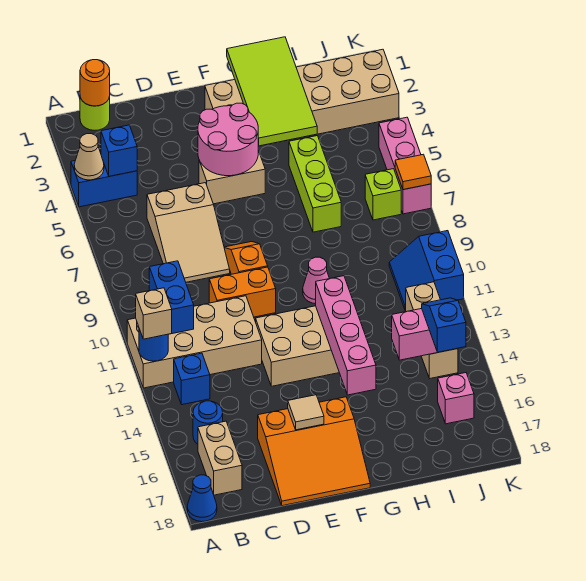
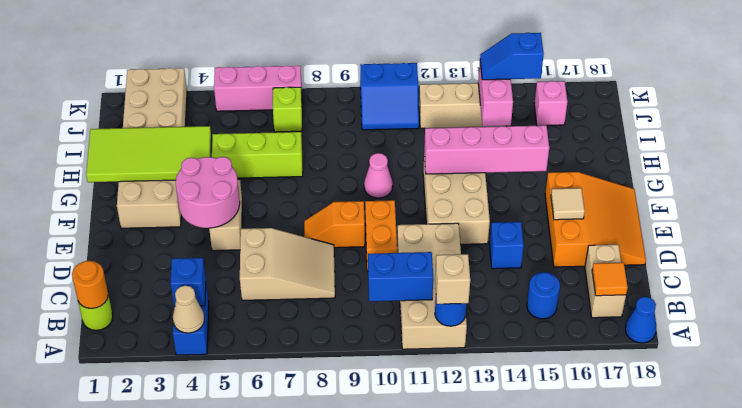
blue brick B13 level 1 -> blue brick D14 level 1
tan brick B16:B17 level 1 -> tan brick B17:C17 level 1
orange tile K7 level 2 -> orange tile B17 level 2

